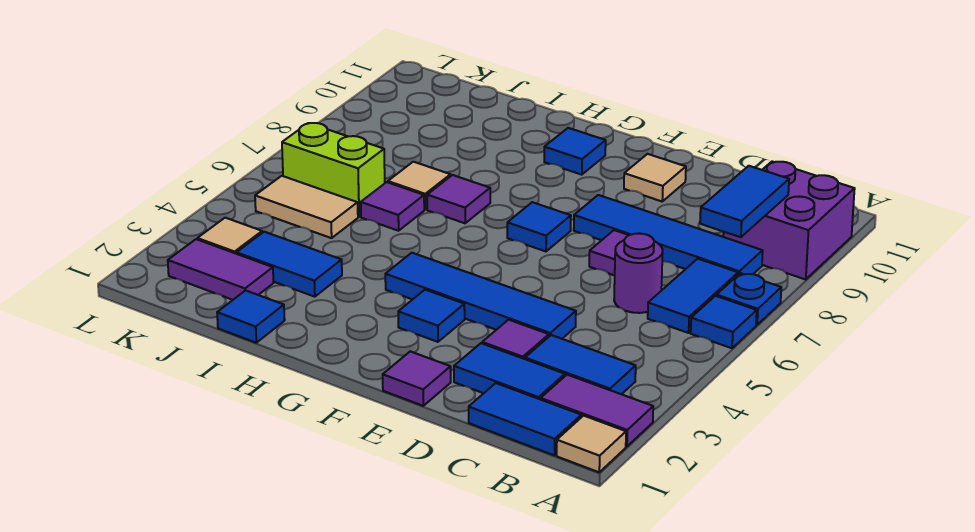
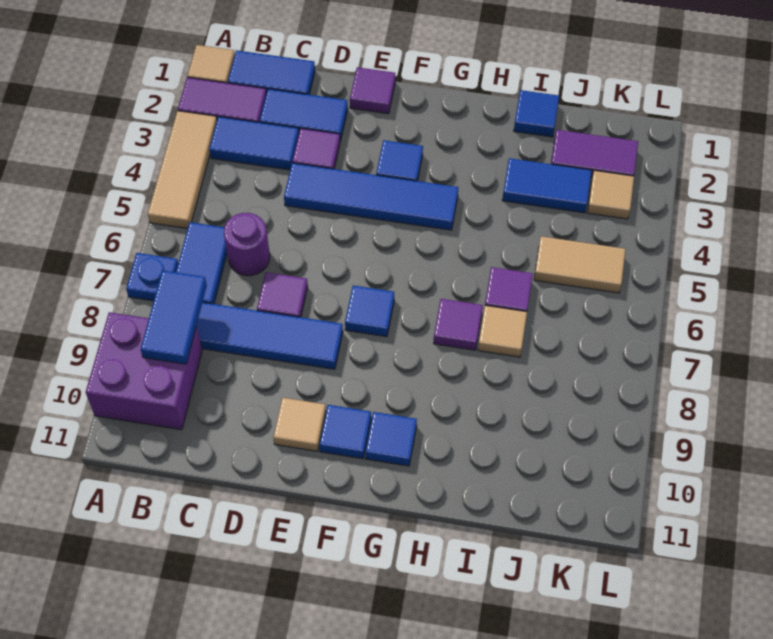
none -> tan tile A3:A5 level 1
blue tile A6 level 1 -> blue tile F10 level 1
lime brick J6:K6 level 1 -> none

